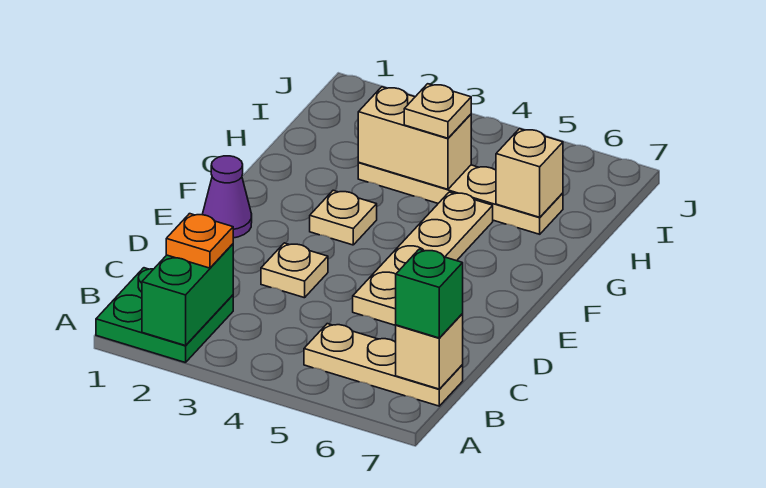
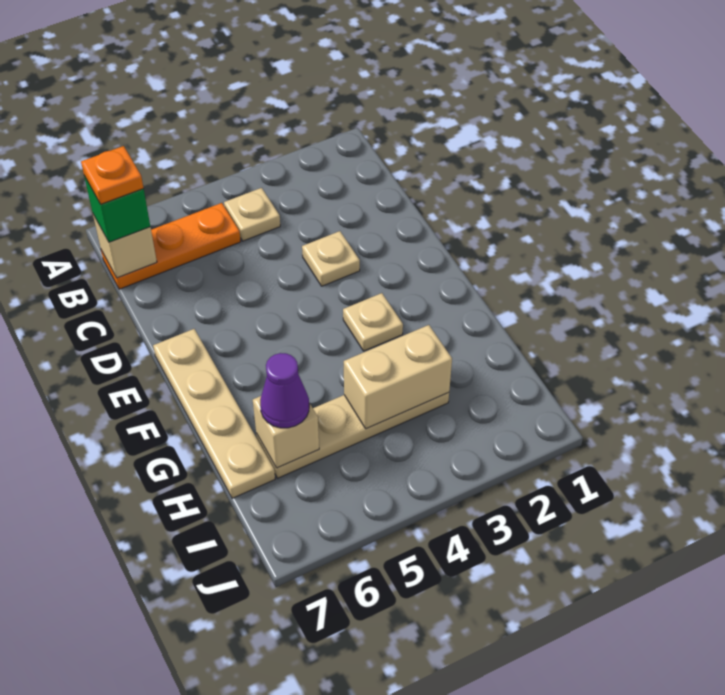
green plate A1:B2 level 1 -> none
green brick A2:B2 level 2 -> none
orange plate B2 level 3 -> orange plate B7 level 4
tan plate B5:B7 level 1 -> orange plate B5:B7 level 1
tan plate D5:G5 level 1 -> tan plate E7:H7 level 1
purple cone E1 level 1 -> purple cone H6 level 3
tan plate H4 level 3 -> tan plate B4 level 1

